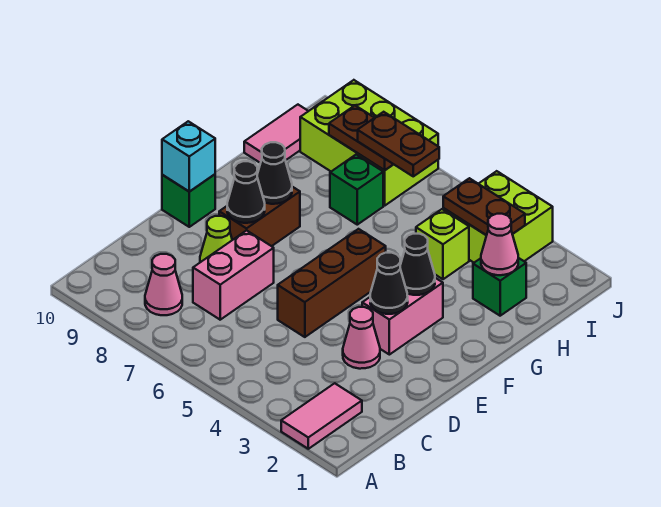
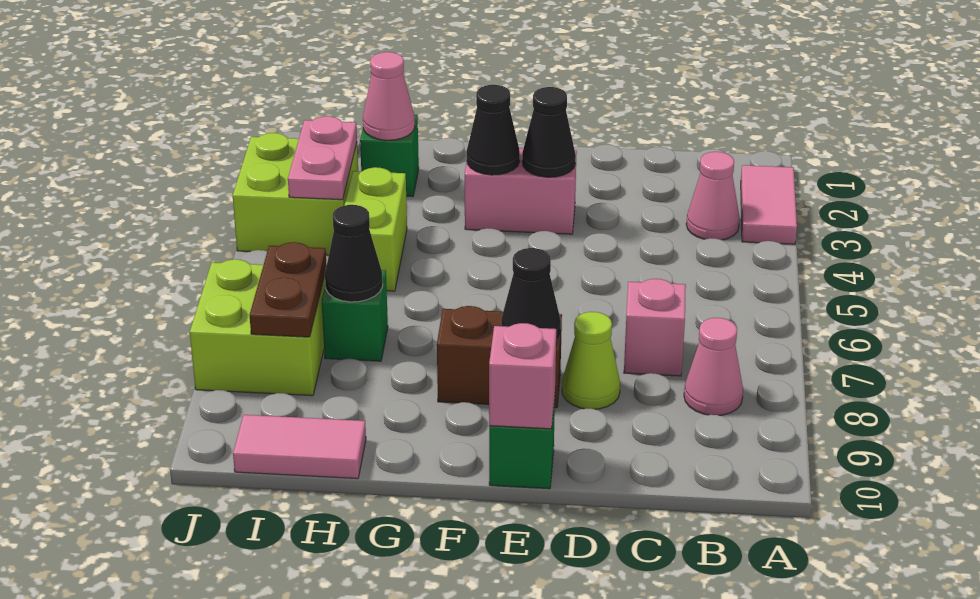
pink tile A2:B2 level 1 -> pink tile A2:A3 level 1
pink brick C7:D7 level 1 -> pink brick C7 level 1
pink cone D3 level 1 -> pink cone B3 level 1
brown brick D5:F5 level 1 -> none
cyan brick E10 level 2 -> pink brick E10 level 2
black cone F8 level 2 -> black cone H7 level 2
lime brick H4 level 1 -> lime brick H4:H5 level 1
brown plate I3:I4 level 2 -> pink plate I3:I4 level 2
brown plate I6:I7 level 3 -> none
lime brick I7:J9 level 1 -> lime brick I7:J8 level 1

